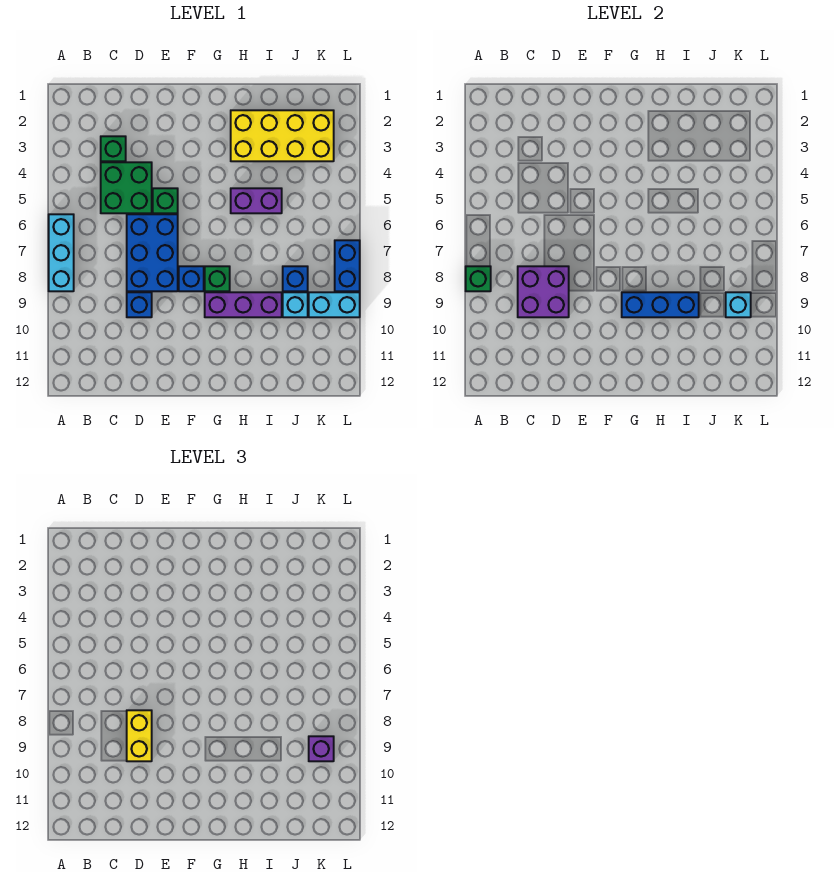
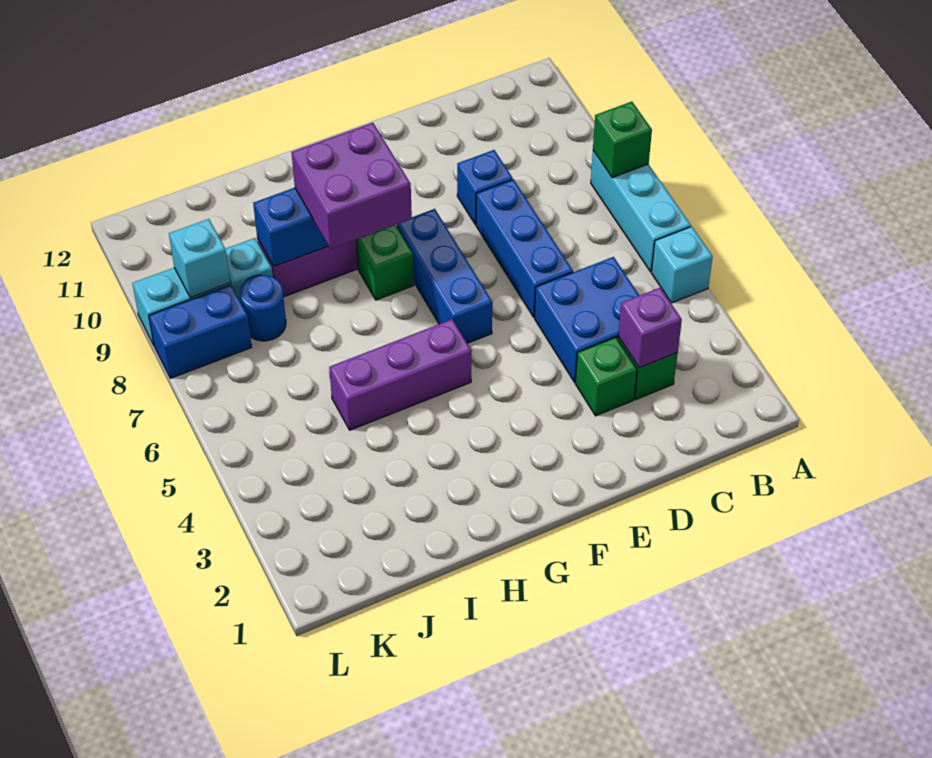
none -> cyan brick A5 level 1
green brick C4:D5 level 1 -> blue brick C4:D5 level 1
purple brick C8:D9 level 2 -> purple brick G8:H9 level 3
blue brick D6:E8 level 1 -> blue brick D6:D8 level 1
yellow brick D8:D9 level 3 -> none
green brick E5 level 1 -> green brick D3 level 1
blue brick F8 level 1 -> blue brick F6:F8 level 1
yellow brick H2:K3 level 1 -> none
purple brick H5:I5 level 1 -> purple brick G5:I5 level 1
blue brick J8 level 1 -> blue round brick J8 level 1
purple brick K9 level 3 -> purple brick C3 level 2
blue brick L7:L8 level 1 -> blue brick K8:L8 level 1

